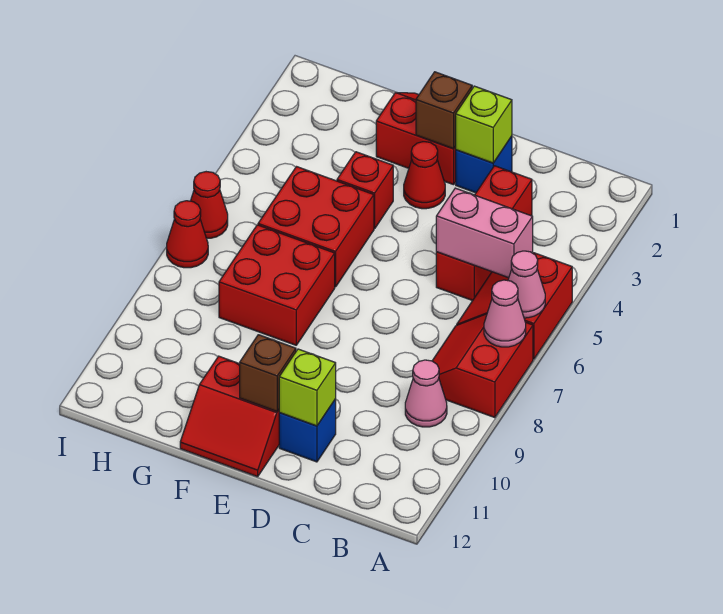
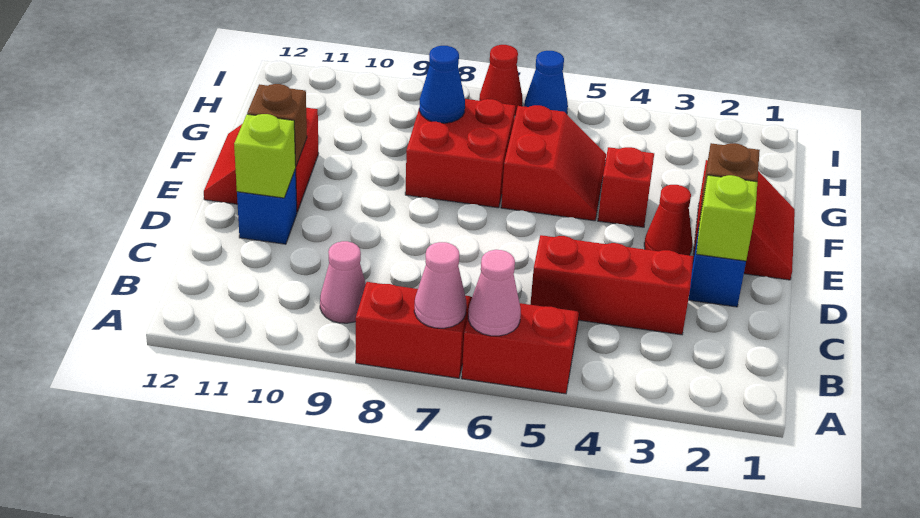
pink brick B5:C5 level 2 -> none
red brick F5:G6 level 1 -> red slope F5:G6 level 1 top 6
none -> blue cone G8 level 2
red cone I6 level 1 -> blue cone I6 level 1

